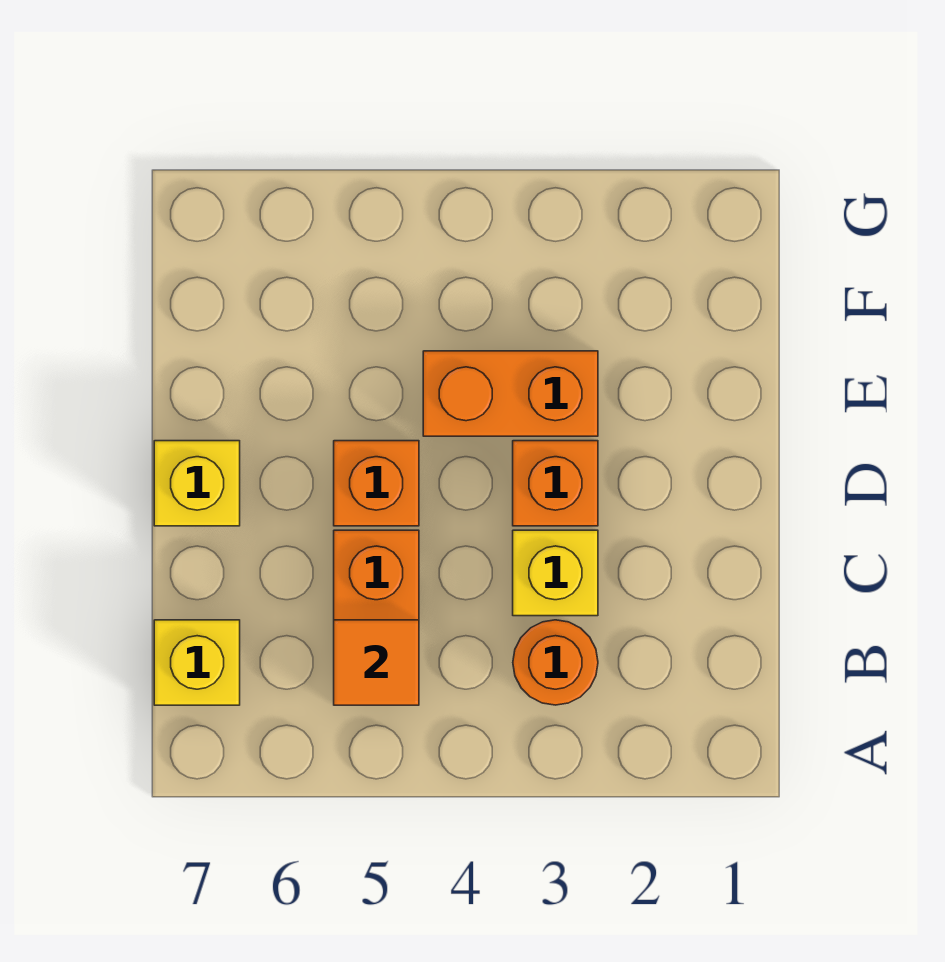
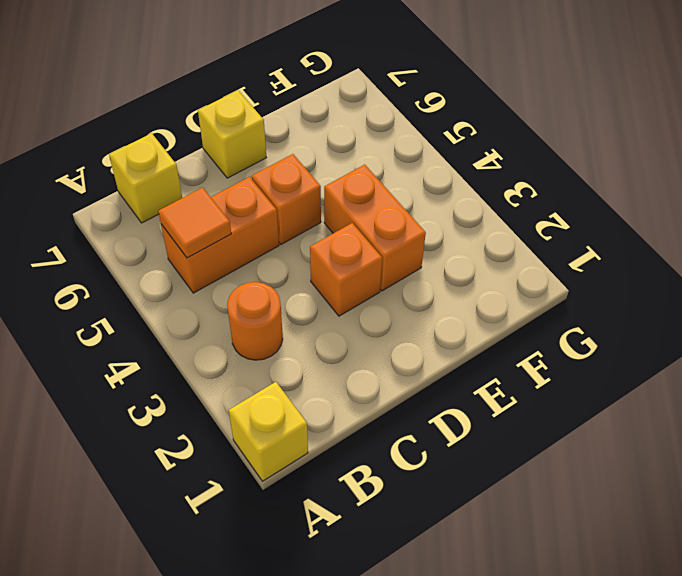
yellow brick C3 level 1 -> yellow brick A1 level 1

